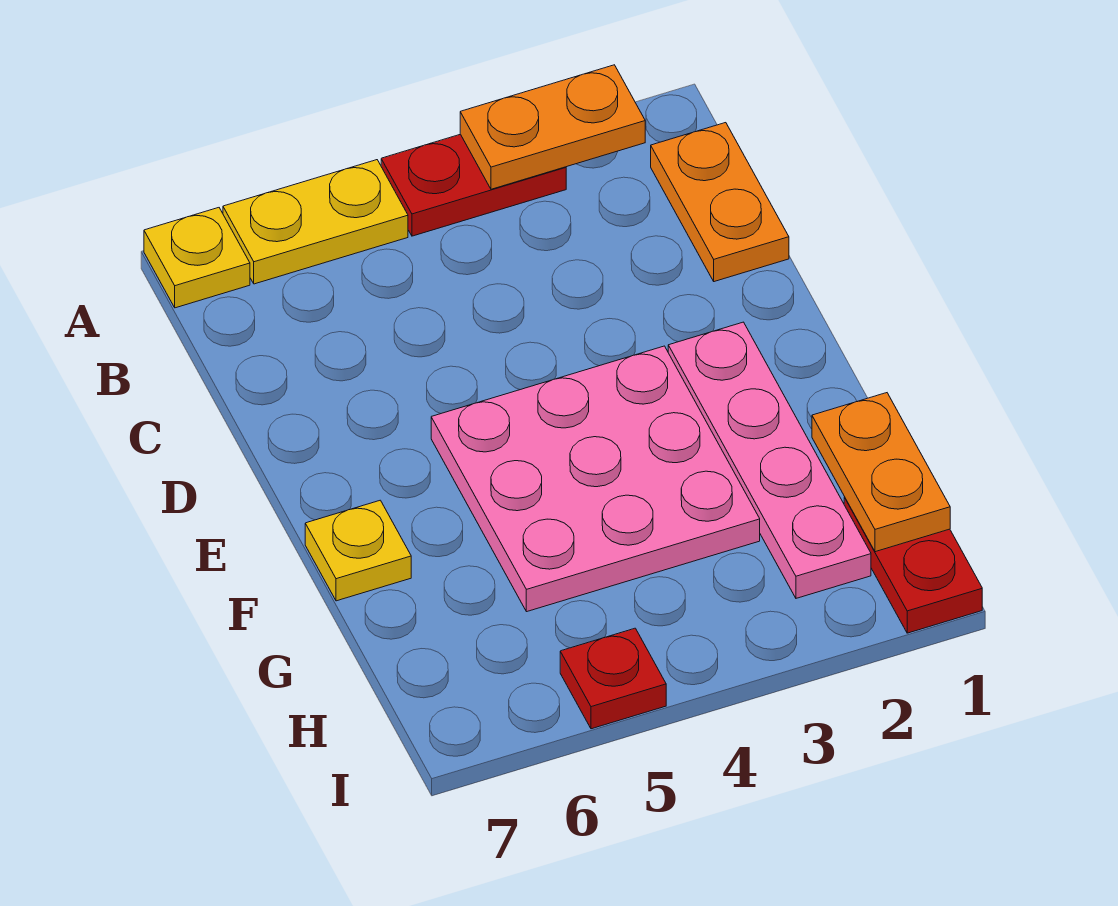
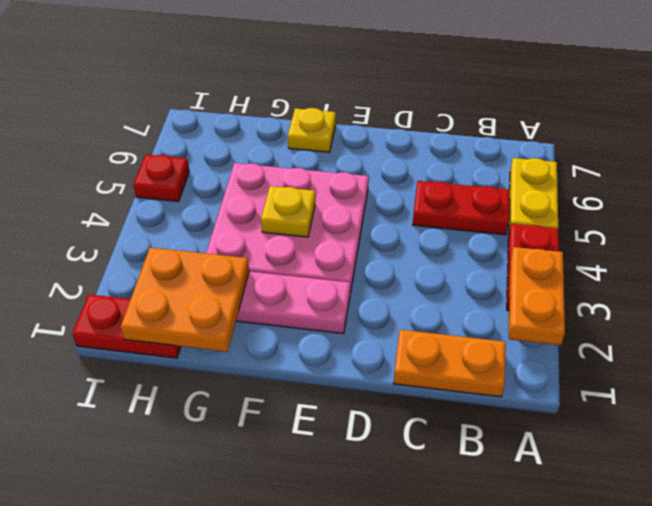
yellow plate A7 level 1 -> yellow plate F4 level 2
none -> red plate B5:C5 level 1
orange plate G1:H1 level 2 -> orange plate G1:H2 level 2

